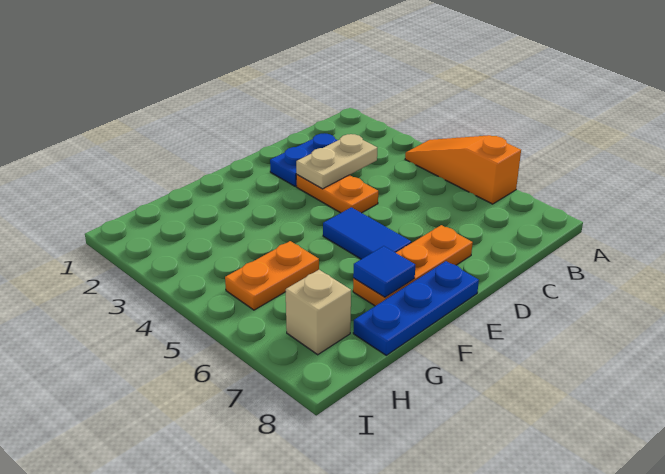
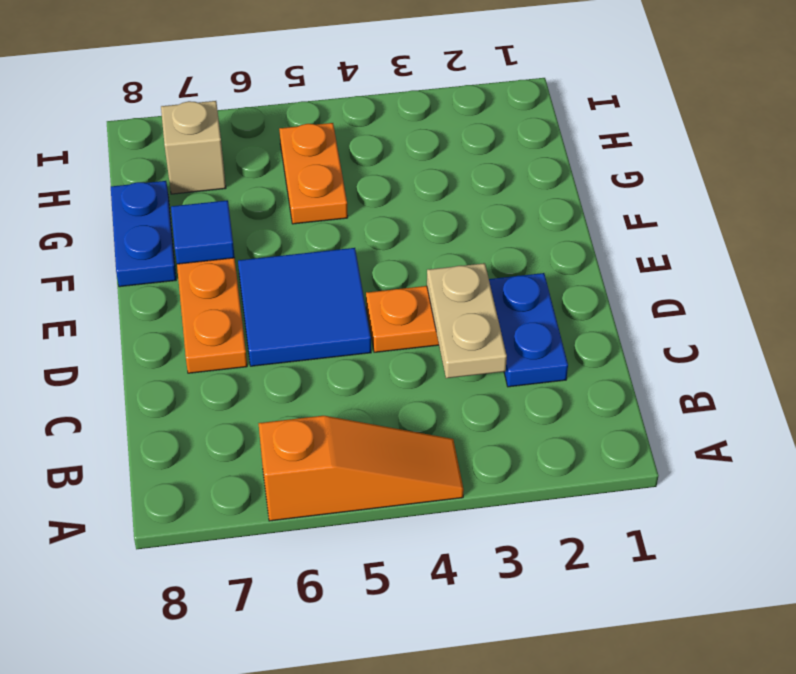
blue tile E5:E6 level 1 -> blue tile D5:E6 level 1
blue plate E8:G8 level 1 -> blue plate F8:G8 level 1

